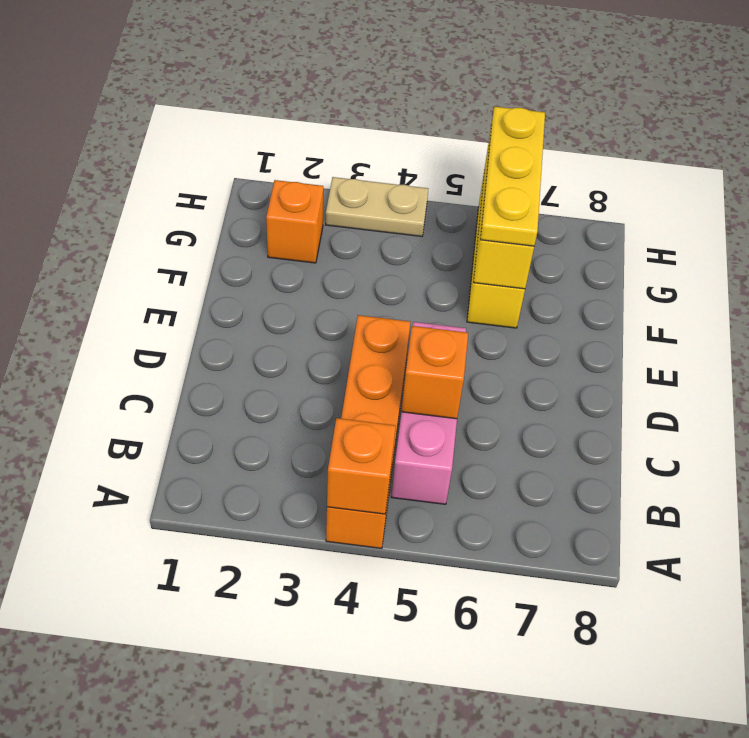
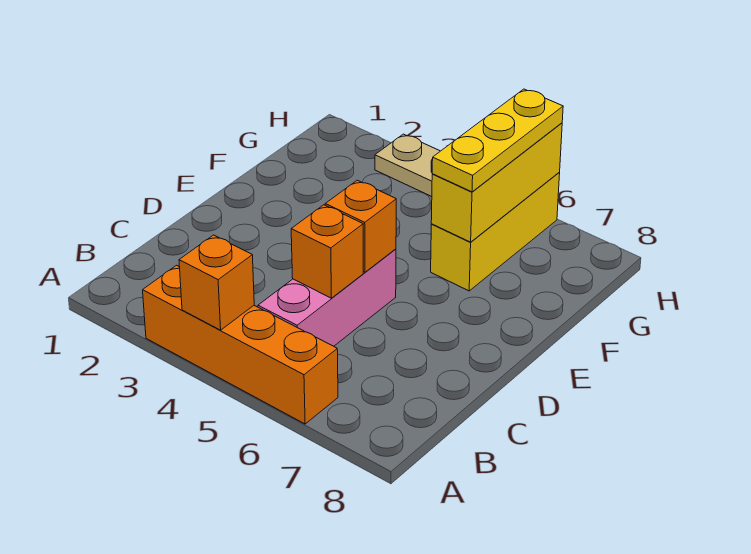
orange brick A4:D4 level 1 -> orange brick A3:A6 level 1
orange brick G2 level 1 -> orange brick D5 level 2

